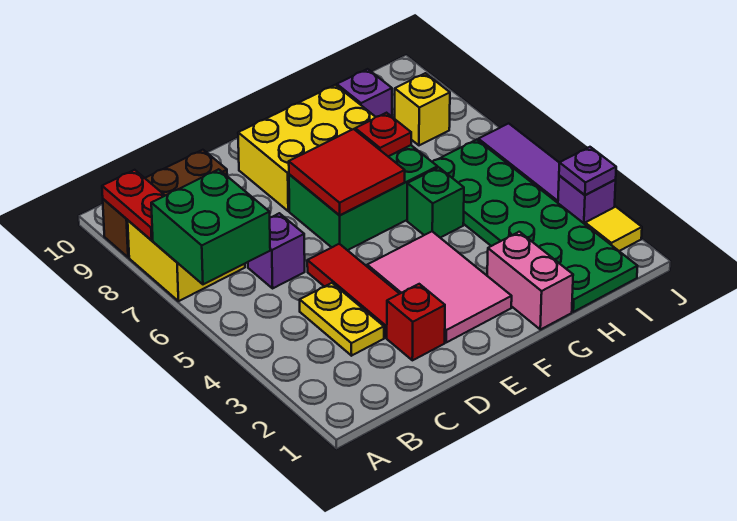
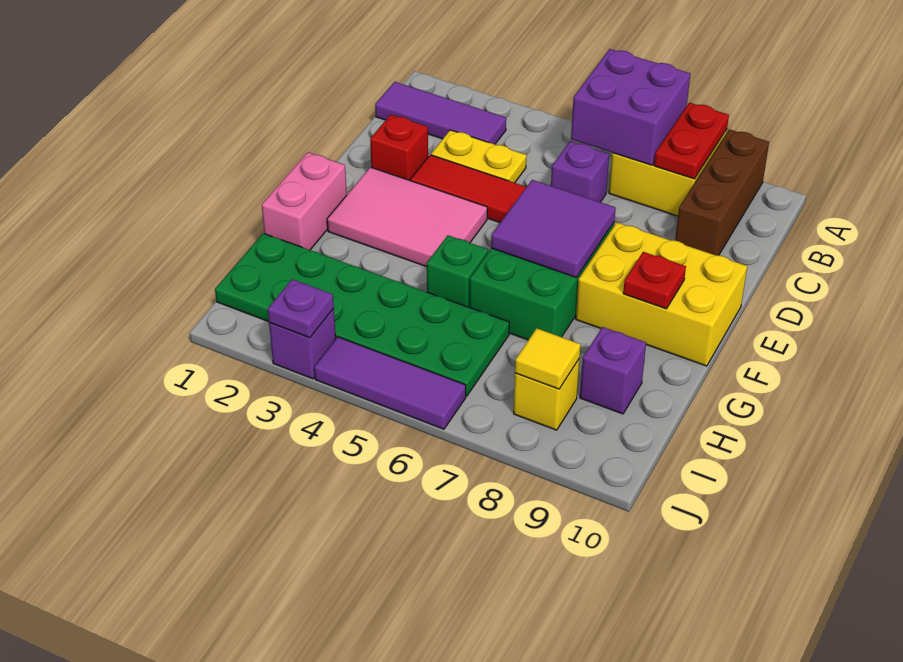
green brick A6:B7 level 2 -> purple brick A6:B7 level 2
red plate A8:A9 level 2 -> red plate A8:B8 level 2
none -> purple tile B1:B3 level 1
red tile E6:F7 level 2 -> purple tile E6:F7 level 2
yellow brick E8:G9 level 1 -> yellow brick E8:F10 level 1
pink brick G1:G2 level 1 -> pink brick F1:G1 level 1
red plate G7 level 2 -> red plate F9 level 2
yellow tile J2 level 1 -> yellow tile I8 level 2

